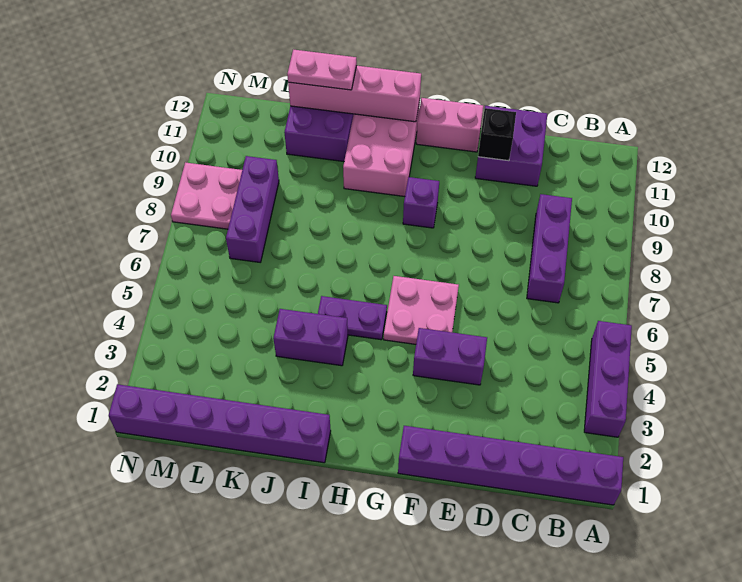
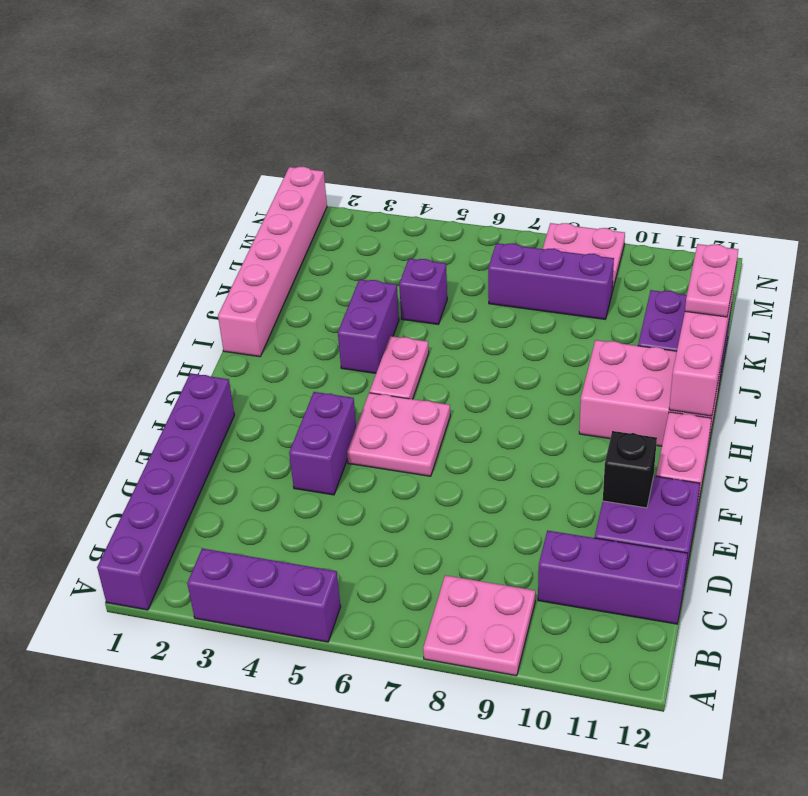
none -> pink plate A8:B9 level 1
purple brick C7:C9 level 1 -> purple brick C10:C12 level 1
purple brick G9 level 1 -> purple brick K5 level 1
purple plate H5:I5 level 1 -> pink plate H5:I5 level 1
purple brick I1:N1 level 1 -> pink brick I1:N1 level 1

